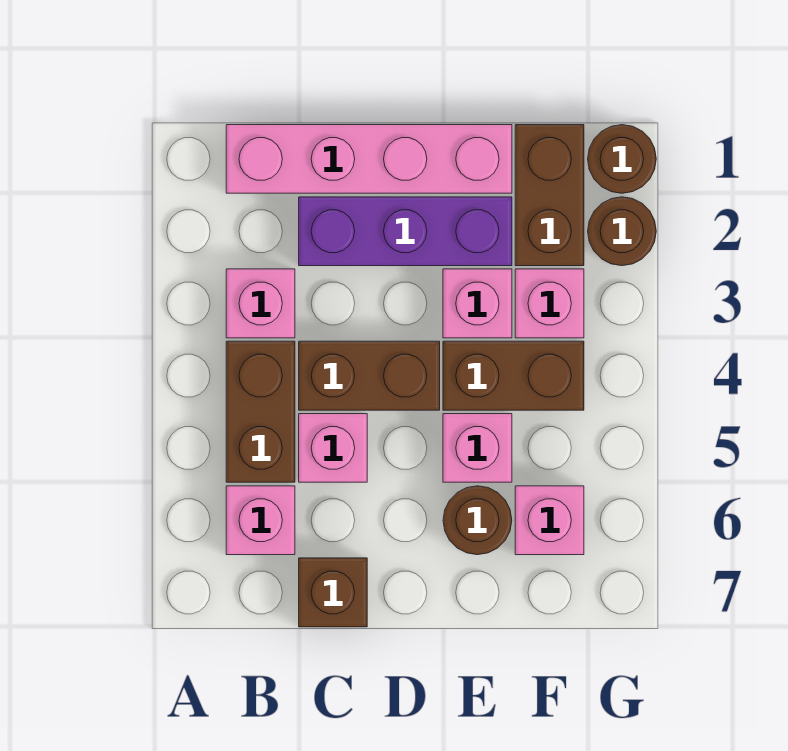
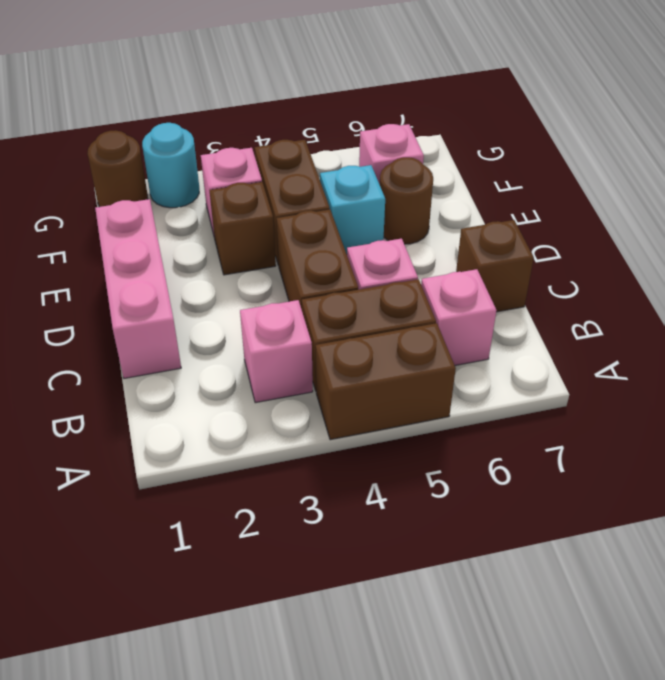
pink brick B1:E1 level 1 -> pink brick C1:E1 level 1
purple brick C2:E2 level 1 -> none
pink brick E3 level 1 -> brown brick E3 level 1
pink brick E5 level 1 -> cyan brick E5 level 1
brown brick F1:F2 level 1 -> brown brick A4:A5 level 1
brown round brick G2 level 1 -> cyan round brick G2 level 1

